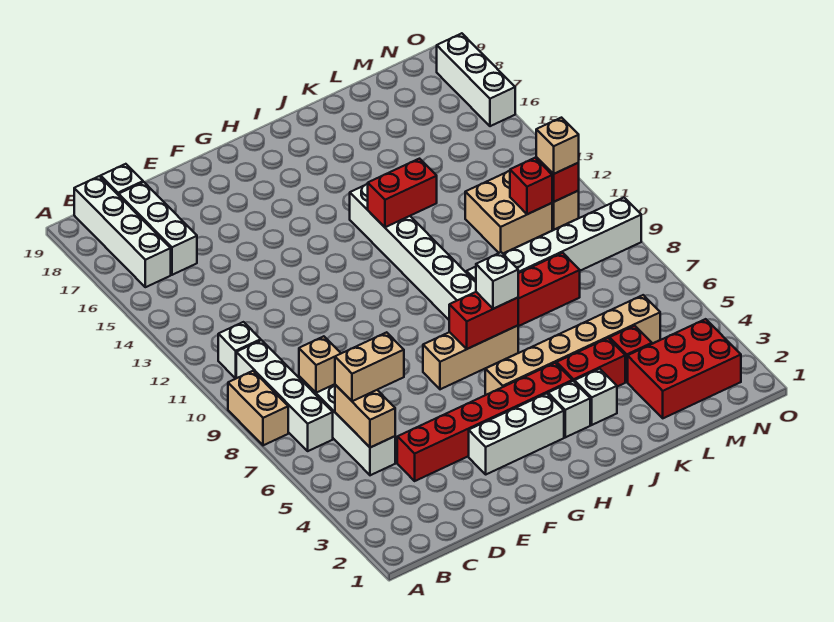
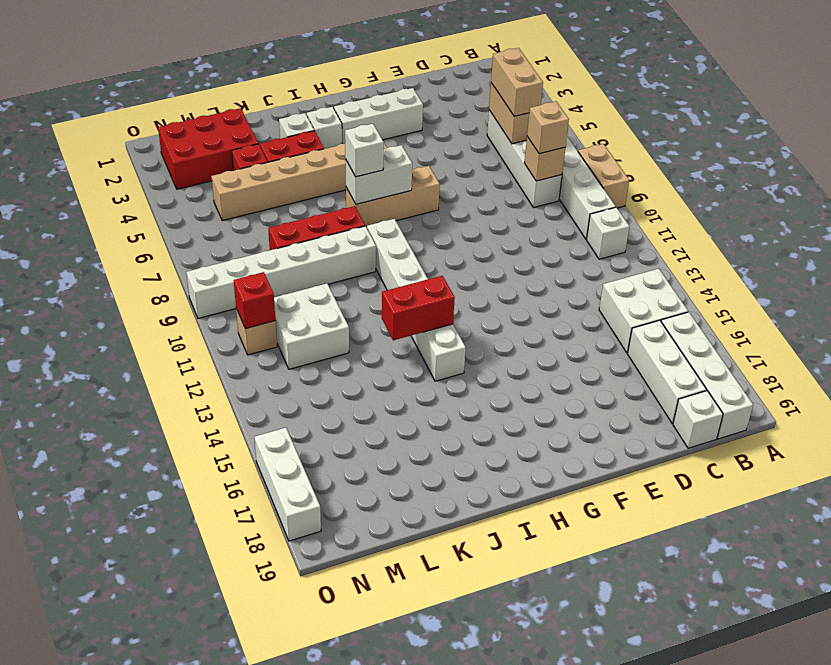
none -> white brick B14:C15 level 1
tan brick C6:D6 level 3 -> tan brick C5:C6 level 3
red brick D4:I4 level 1 -> none
red brick H7:I7 level 2 -> white brick H7:I7 level 2
tan brick L11:M12 level 1 -> white brick L11:M12 level 1
red brick M11 level 2 -> none
tan brick N11 level 3 -> tan brick C8 level 3

